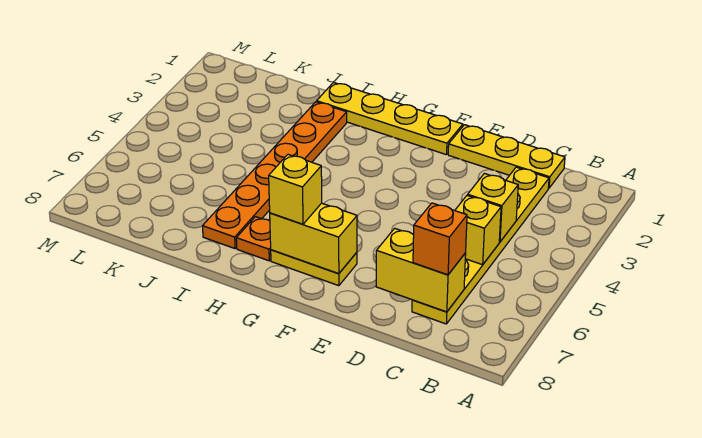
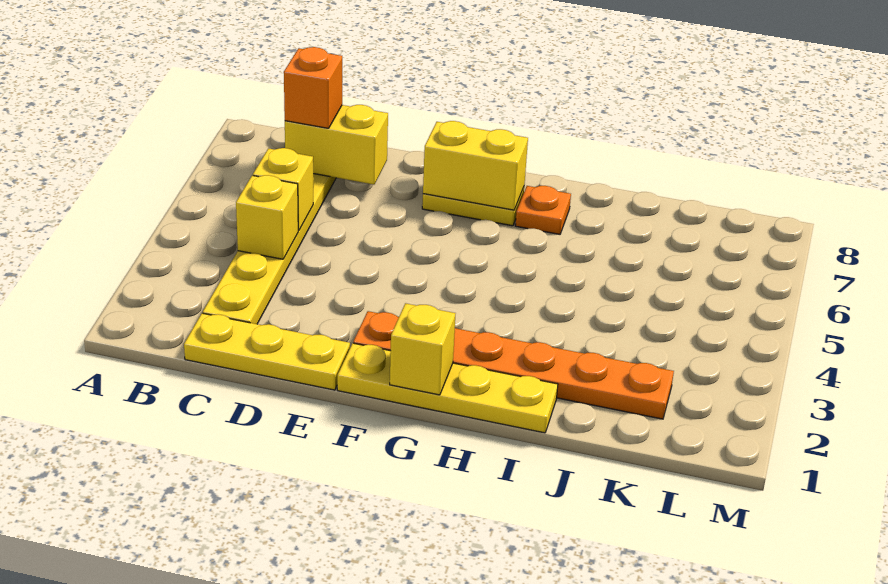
yellow brick G7 level 3 -> yellow brick G1 level 2
orange plate I2:I7 level 1 -> orange plate F2:K2 level 1

